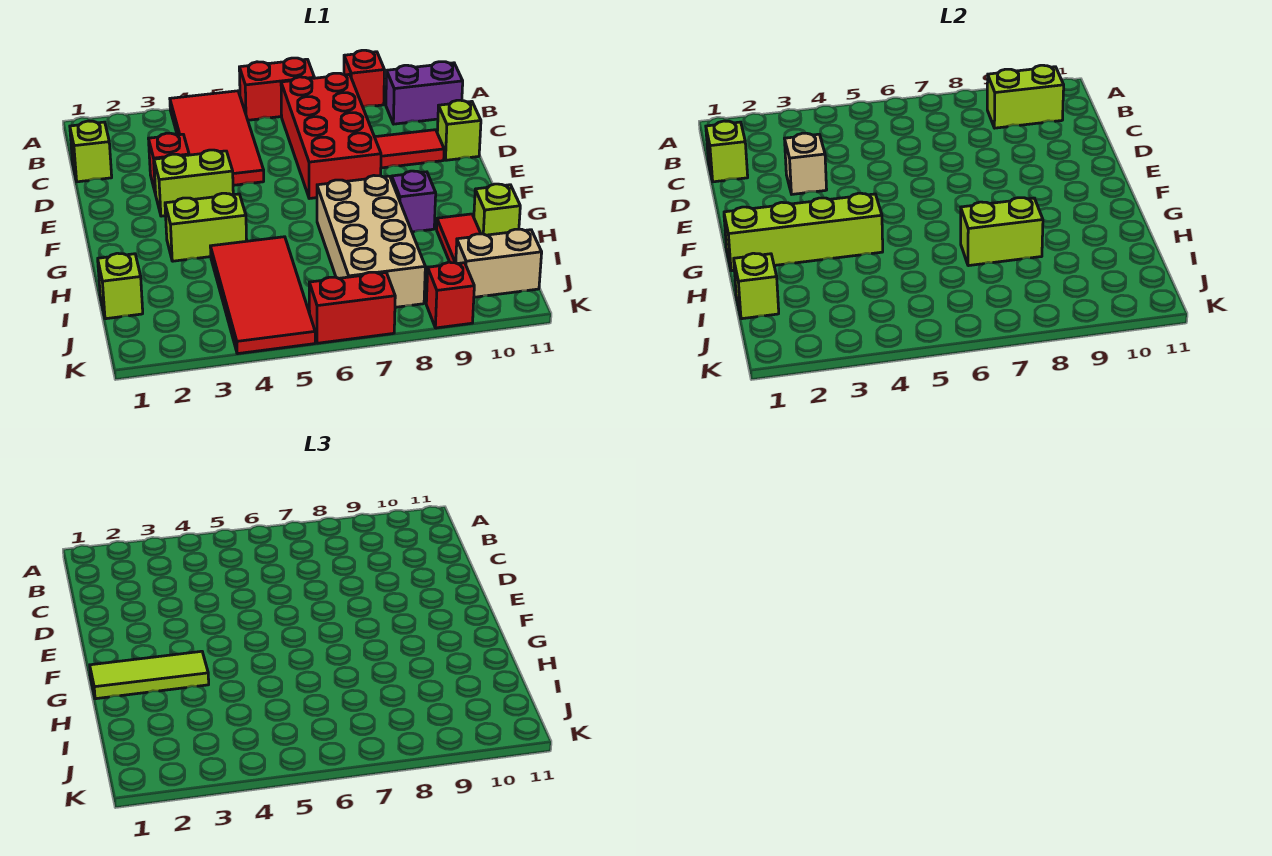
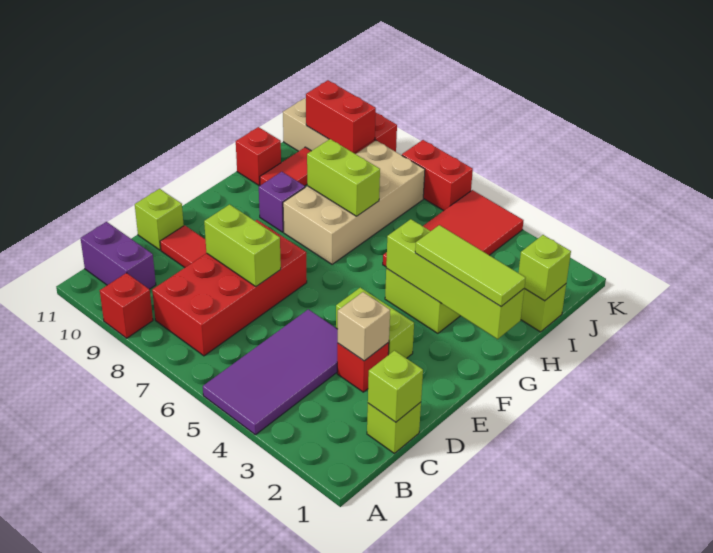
red tile A4:D5 level 1 -> purple tile A4:D5 level 1
red brick A6:A7 level 1 -> red brick J9:J10 level 2
lime brick B9:B10 level 2 -> lime brick D7:D8 level 2
lime brick H11 level 1 -> red brick H11 level 1

